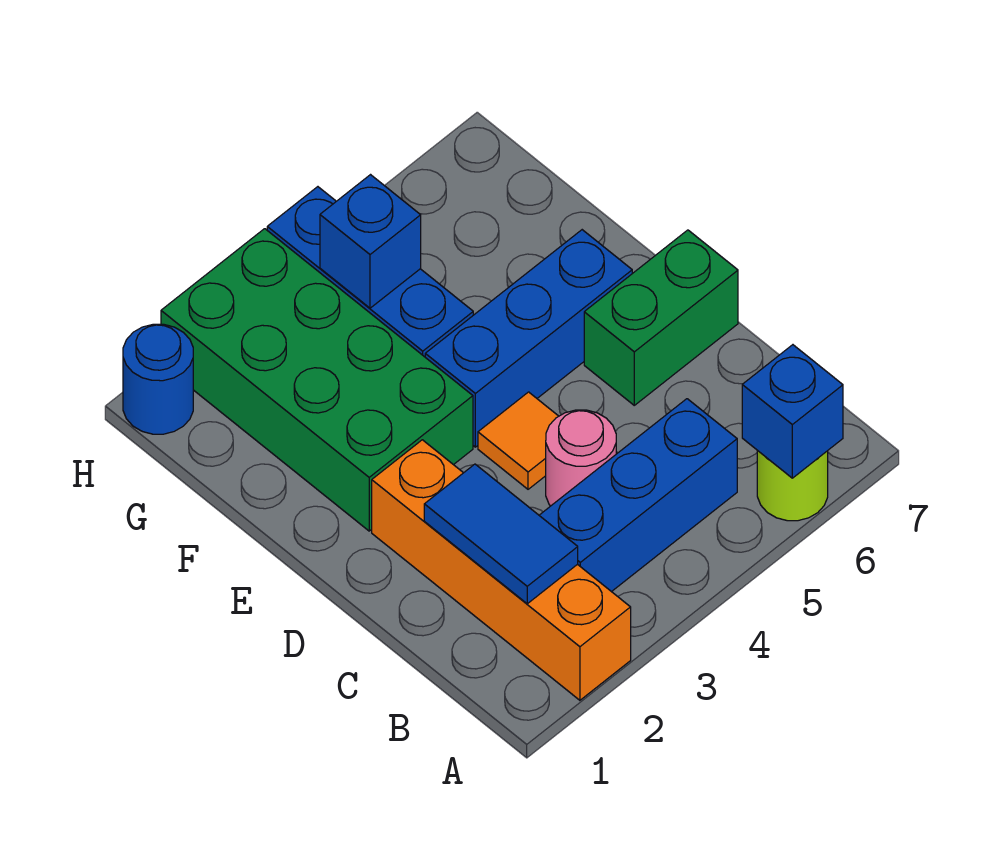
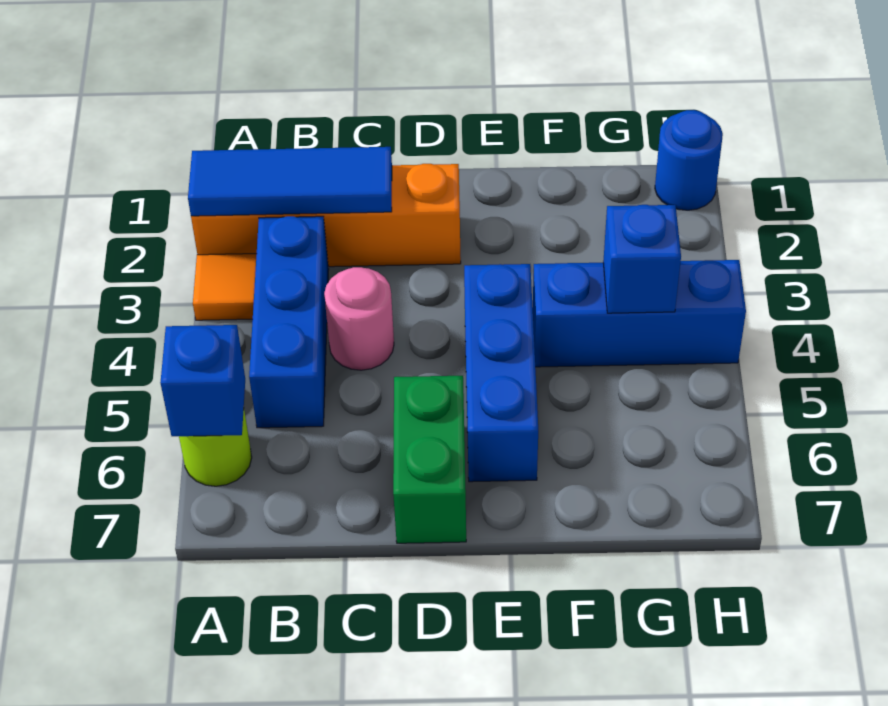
blue tile B2:C2 level 2 -> blue tile A2:C2 level 2
orange tile D4 level 1 -> orange tile A3 level 1
green brick E2:H3 level 1 -> none

